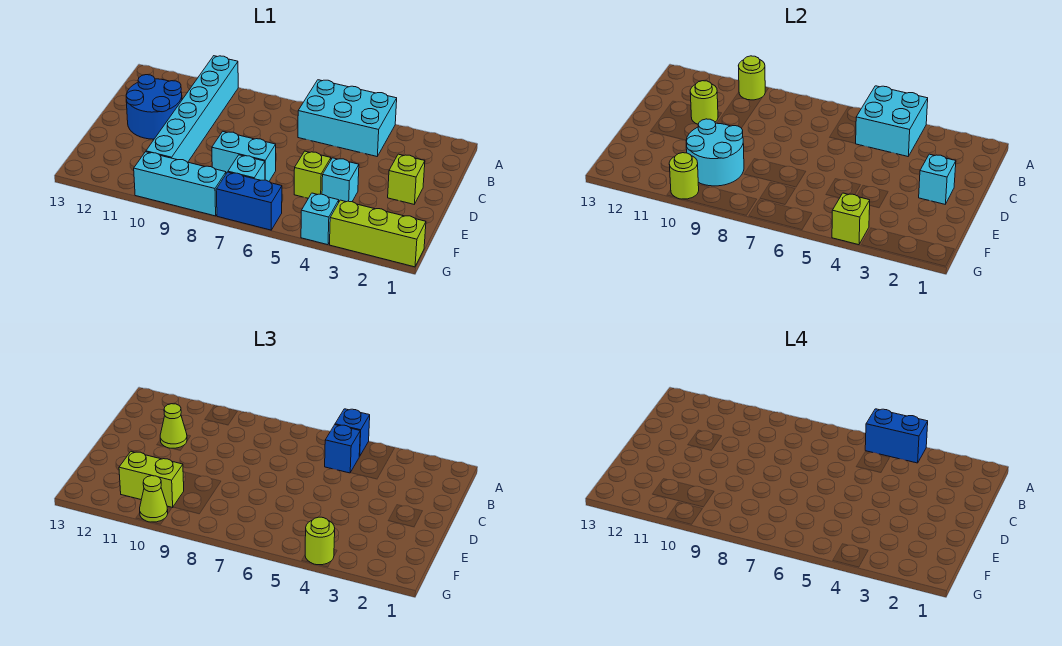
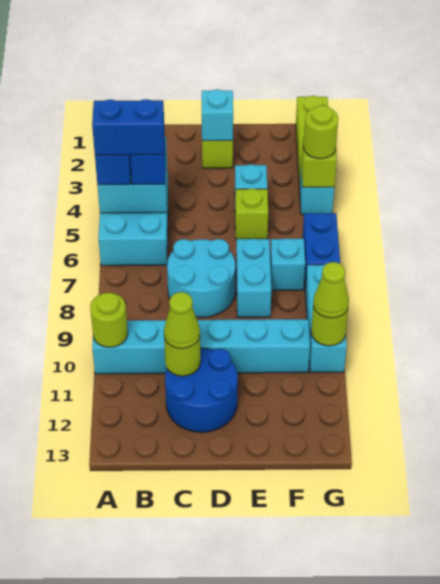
blue brick A4:A5 level 4 -> blue brick A5:B5 level 4
cyan round brick E9:F10 level 2 -> cyan round brick C7:D8 level 1
lime brick F10:F11 level 3 -> none

